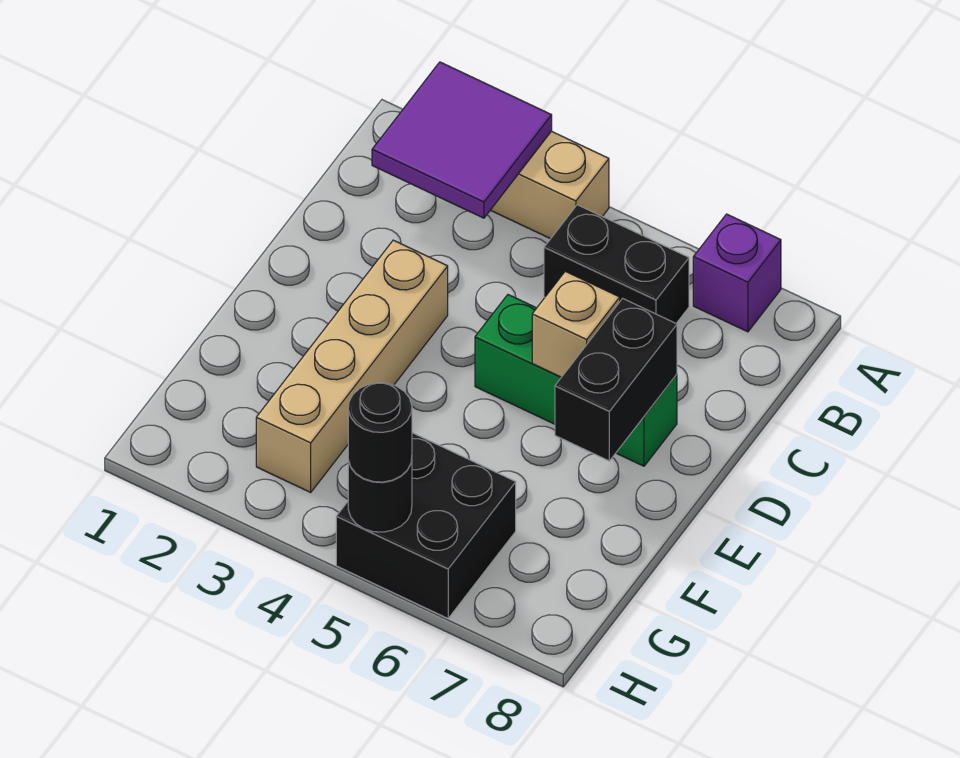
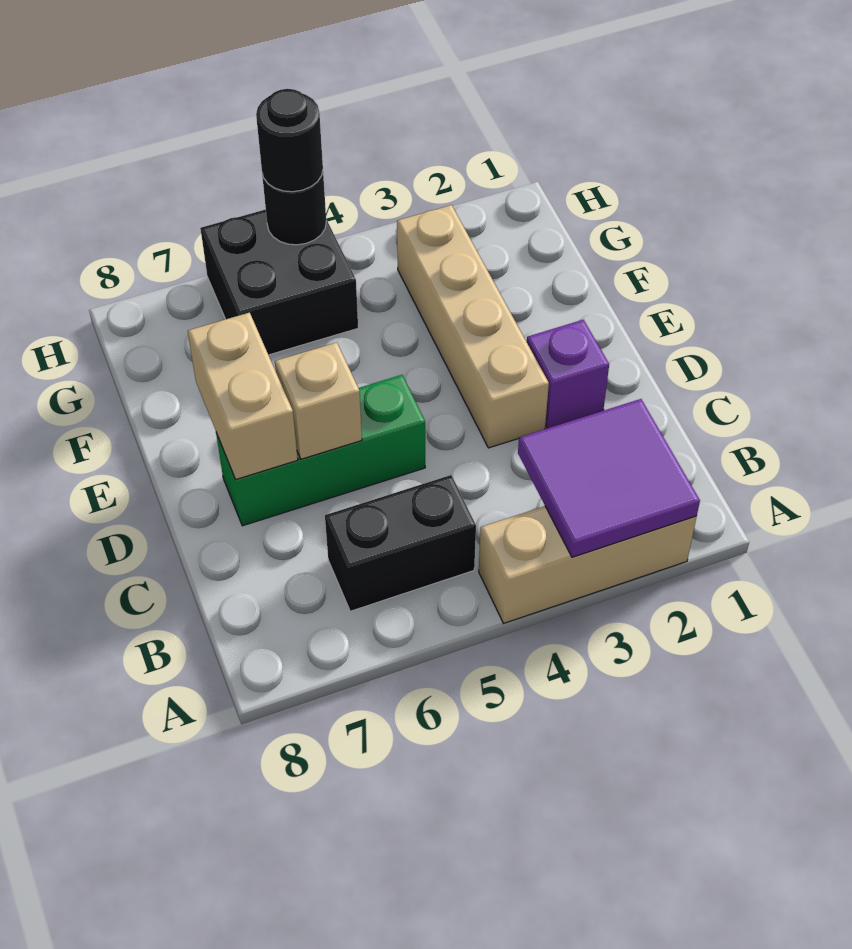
purple brick A7 level 1 -> purple brick D2 level 1
black brick D7:E7 level 2 -> tan brick D7:E7 level 2

